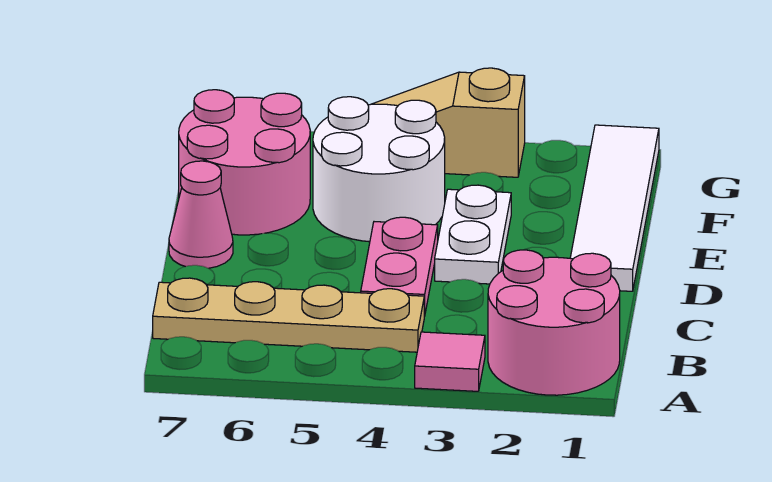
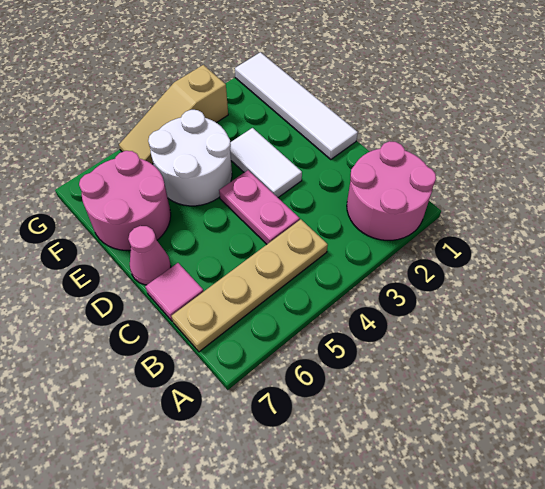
pink tile A3 level 1 -> pink tile C7 level 1
white plate D3:E3 level 1 -> white tile D3:E3 level 1

